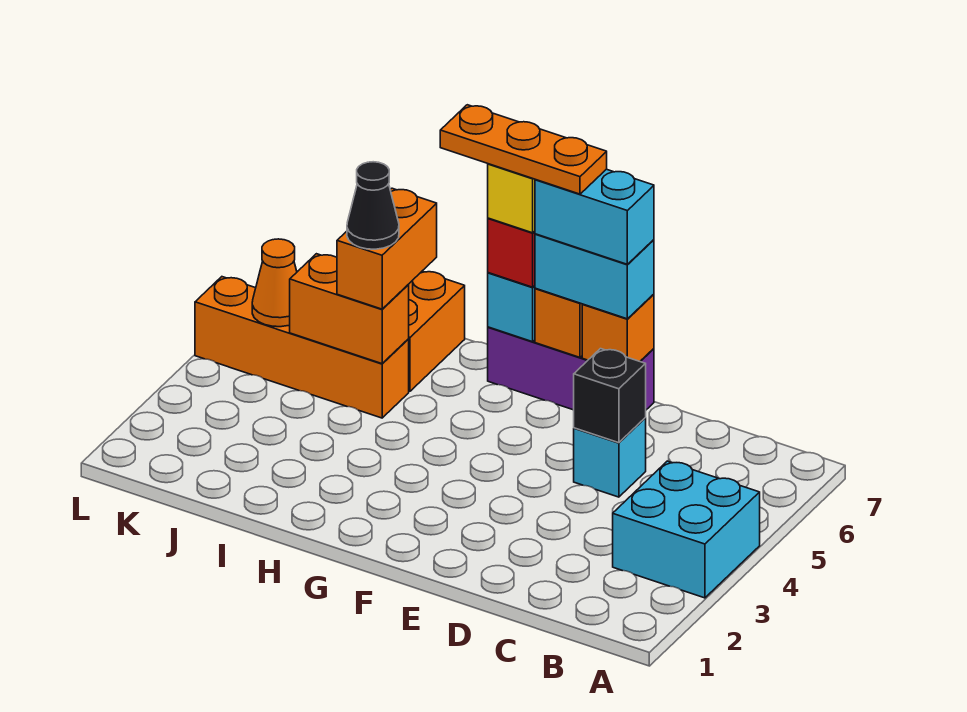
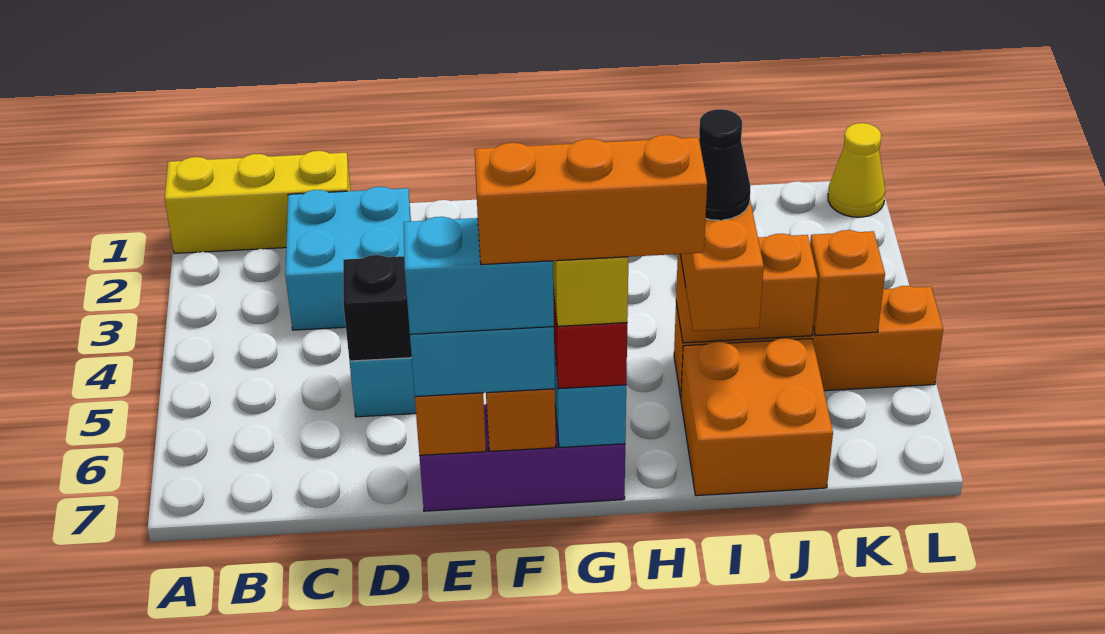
none -> yellow brick A1:C1 level 1
cyan brick A3:B4 level 1 -> cyan brick C2:D3 level 1
orange plate F7:H7 level 5 -> orange brick F7:H7 level 5
orange cone K5 level 2 -> orange brick K5 level 2
none -> yellow cone L1 level 1

